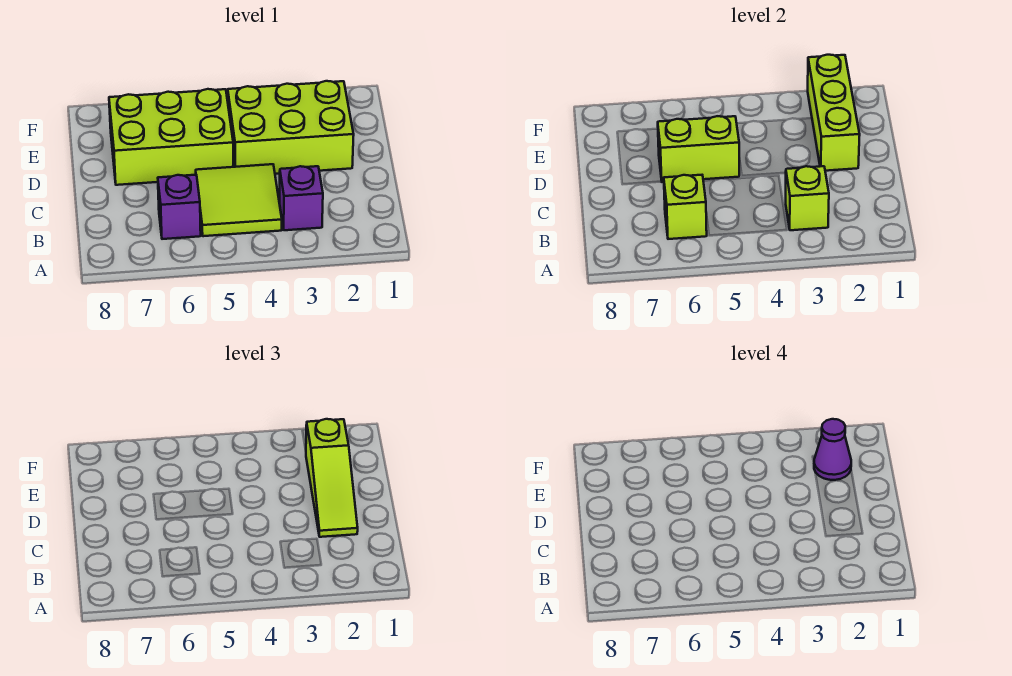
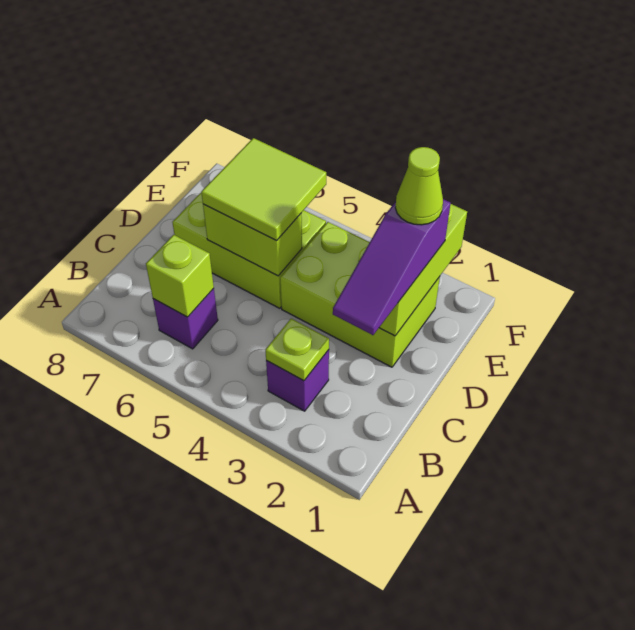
lime brick B3 level 2 -> lime plate B3 level 2
lime tile B4:C5 level 1 -> lime tile D5:E6 level 3
lime slope C2:E2 level 3 top E -> purple slope C2:E2 level 3 top E
purple cone E2 level 4 -> lime cone E2 level 4

